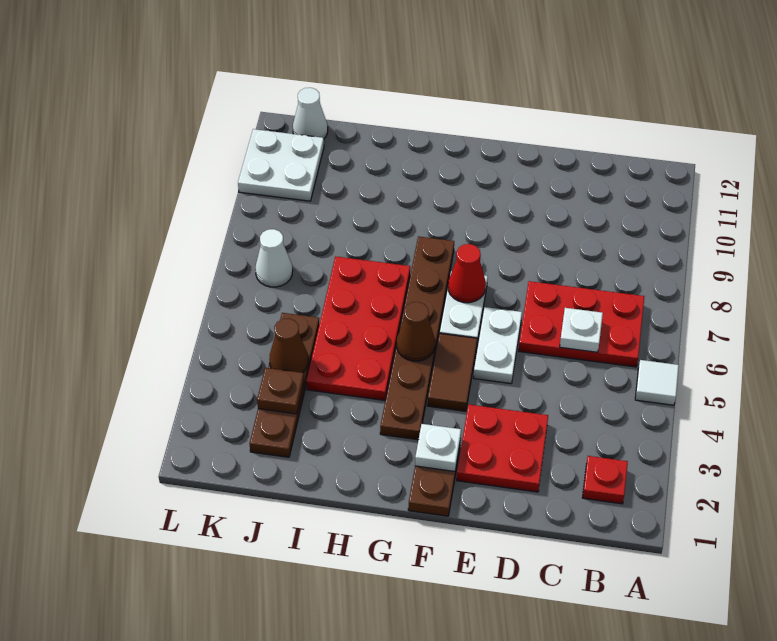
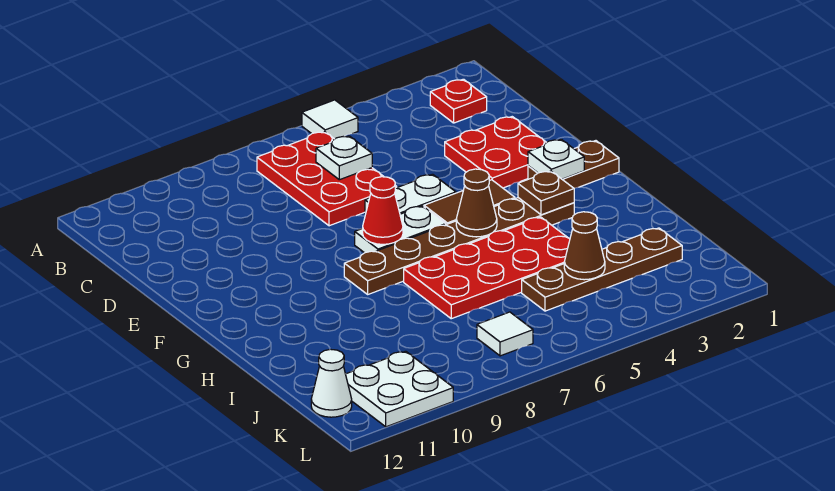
brown plate J3 level 2 -> brown plate G3 level 2
white cone K7 level 1 -> white tile K7 level 1

